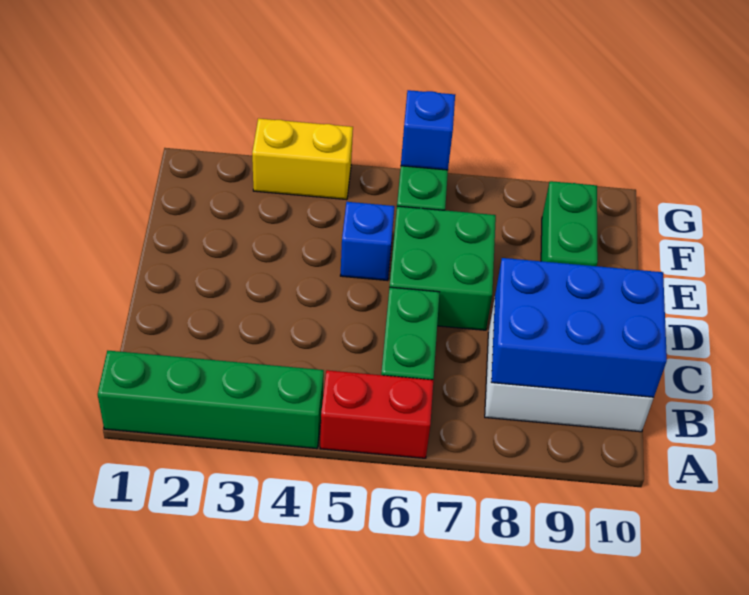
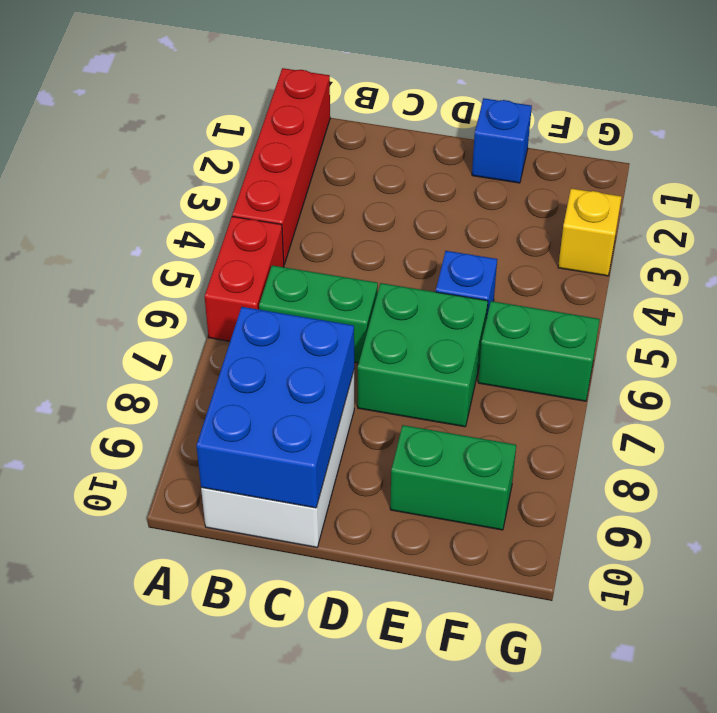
green brick A1:A4 level 1 -> red brick A1:A4 level 1
yellow brick G3:G4 level 1 -> yellow brick G3 level 1
blue brick G6 level 2 -> blue brick E1 level 1

